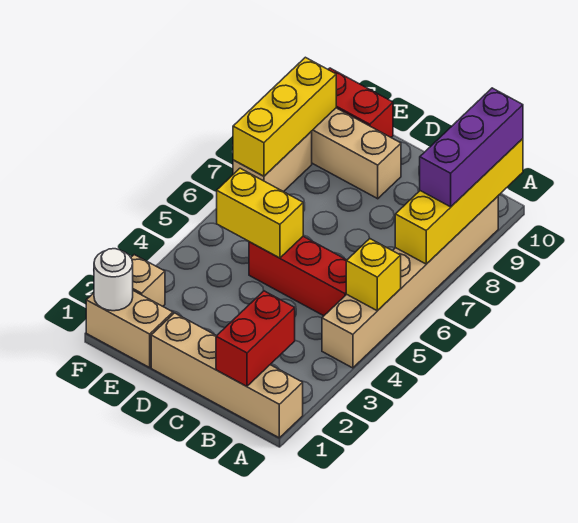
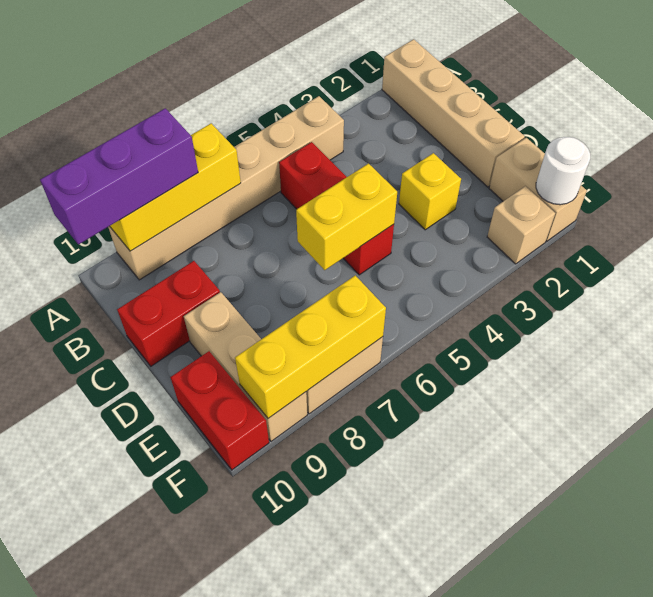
yellow brick A5 level 2 -> yellow brick D3 level 1
yellow brick A7:A10 level 2 -> yellow brick A7:A9 level 2
red brick B1:B2 level 2 -> red brick C9:C10 level 1
yellow brick D5:E5 level 2 -> yellow brick D5:D6 level 2

